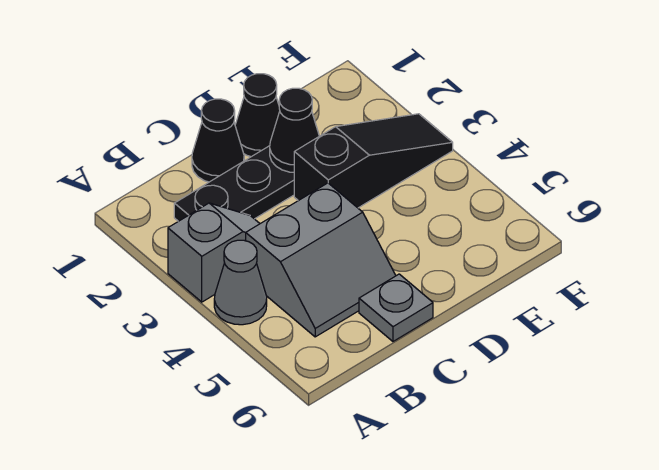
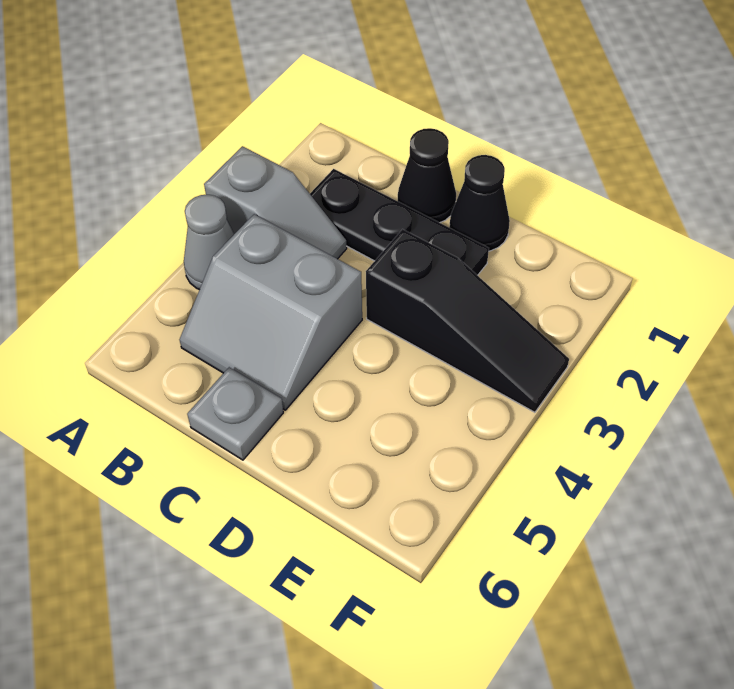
black cone D2 level 2 -> none

